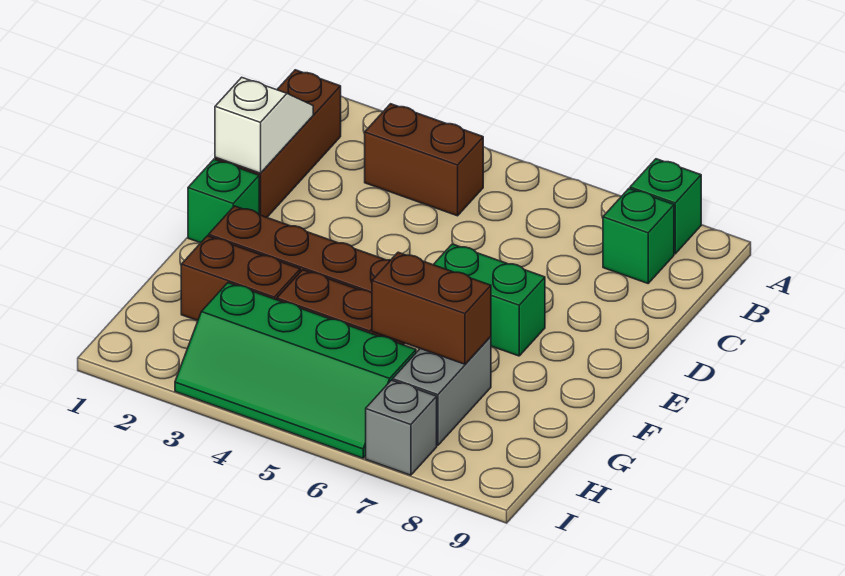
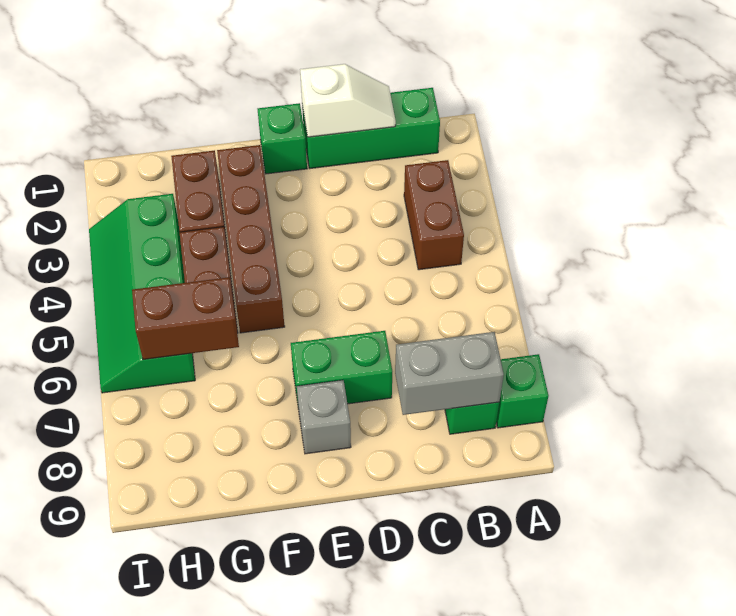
brown brick B1:D1 level 1 -> green brick B1:D1 level 1
green brick E6:E7 level 1 -> green brick D7:E7 level 1
brown brick G6:G7 level 2 -> brown brick G6:H6 level 2
grey brick G7:H7 level 1 -> grey brick B8:C8 level 2
grey brick I7 level 1 -> grey brick E8 level 1

